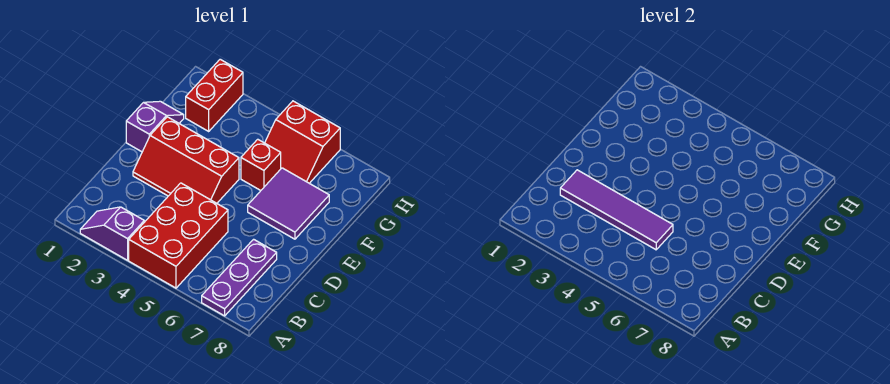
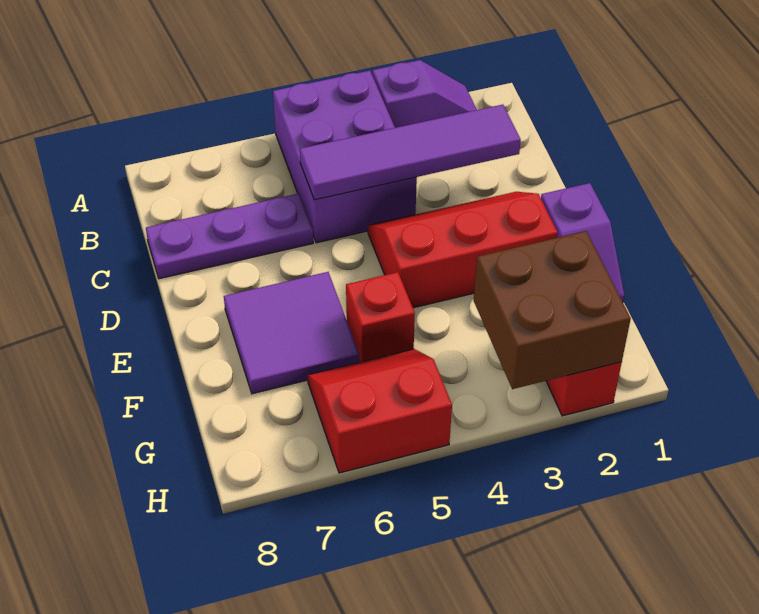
red brick A4:C5 level 1 -> purple brick A4:C5 level 1
purple plate A7:C7 level 1 -> purple plate C6:C8 level 1
none -> brown brick G2:H3 level 2

